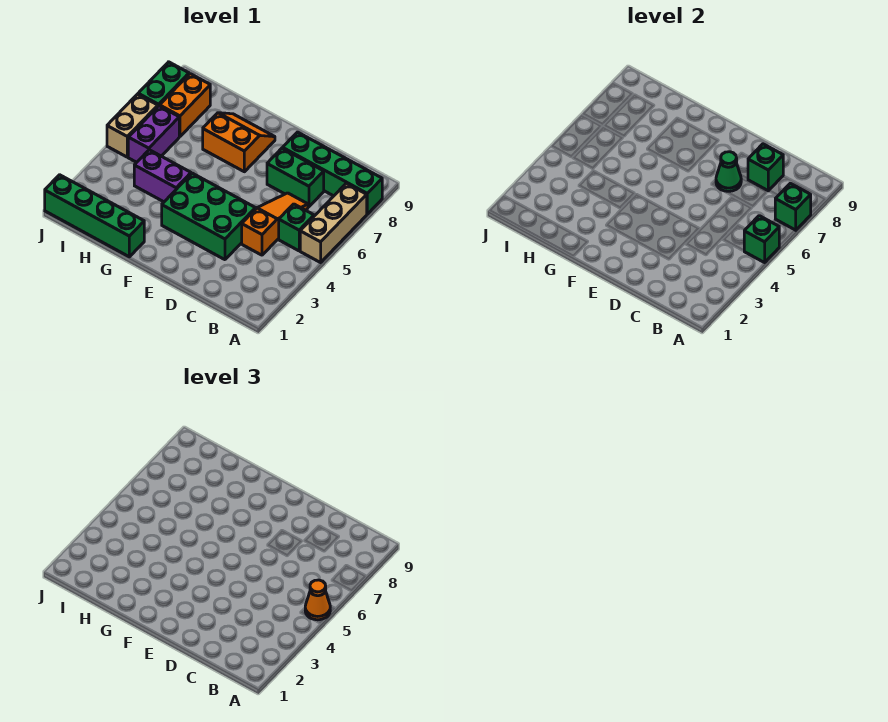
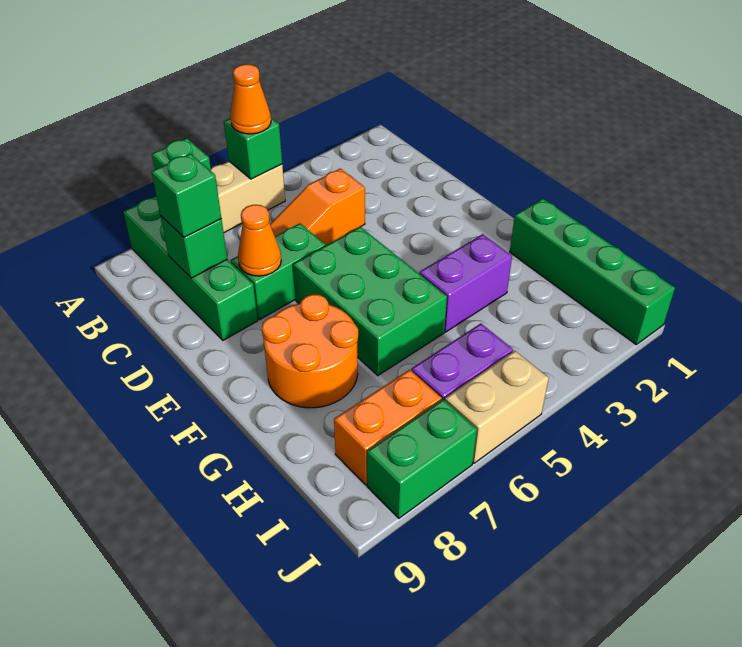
green brick B5 level 1 -> green brick C8 level 3
green brick C7:D7 level 1 -> green brick D6:D7 level 1
green brick D3:F4 level 1 -> green brick E5:G6 level 1
green cone D7 level 2 -> orange cone D7 level 2
orange slope F7:G8 level 1 top 7 -> orange round brick F7:G8 level 1
purple brick G4:H4 level 1 -> purple brick G3:G4 level 1

